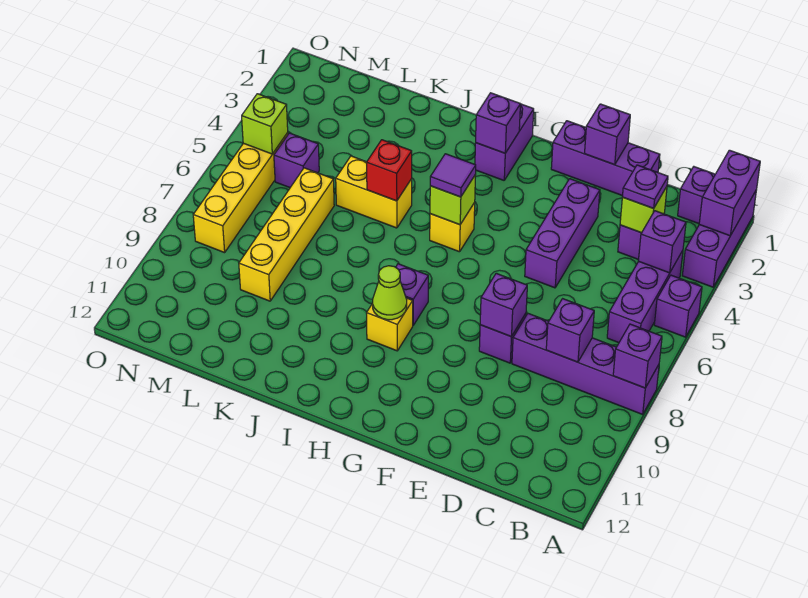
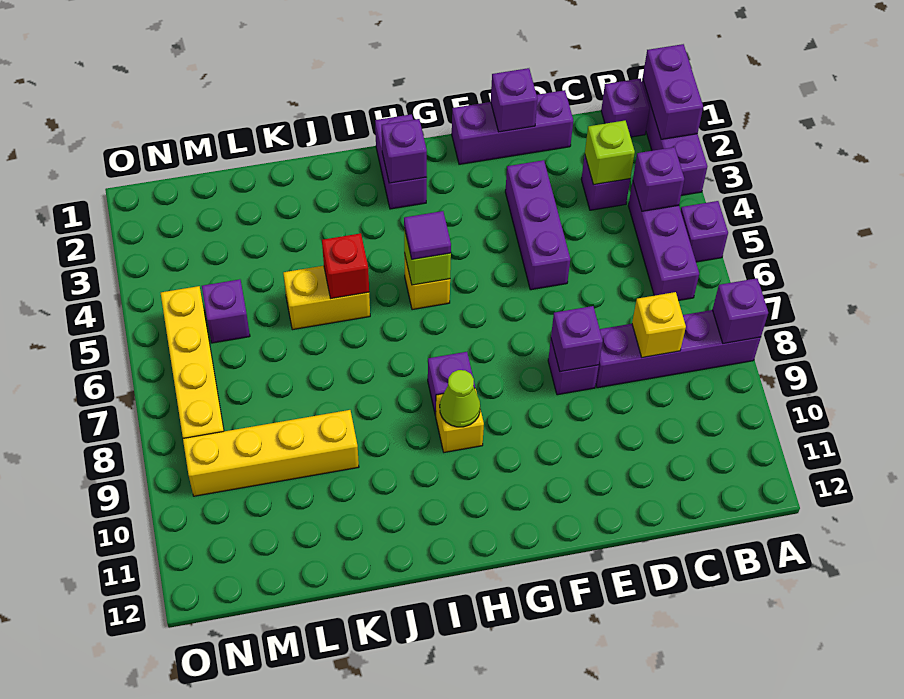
purple plate C3 level 3 -> none
purple brick C8 level 2 -> yellow brick C8 level 2
yellow brick L6:L9 level 1 -> yellow brick K9:N9 level 1
lime brick N5 level 2 -> none

